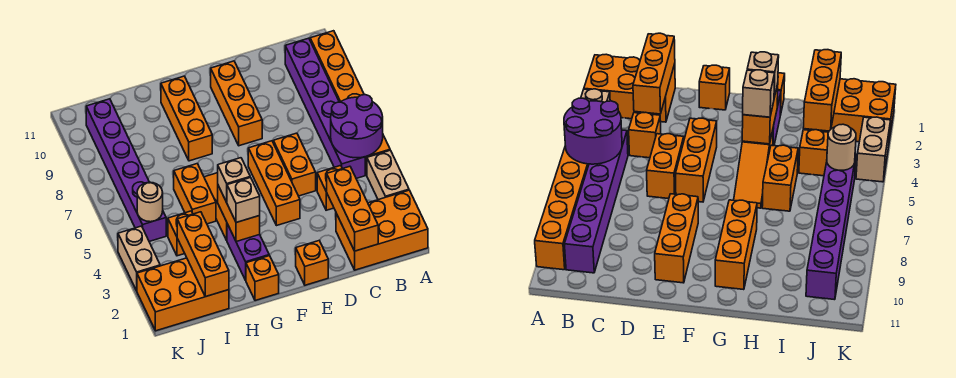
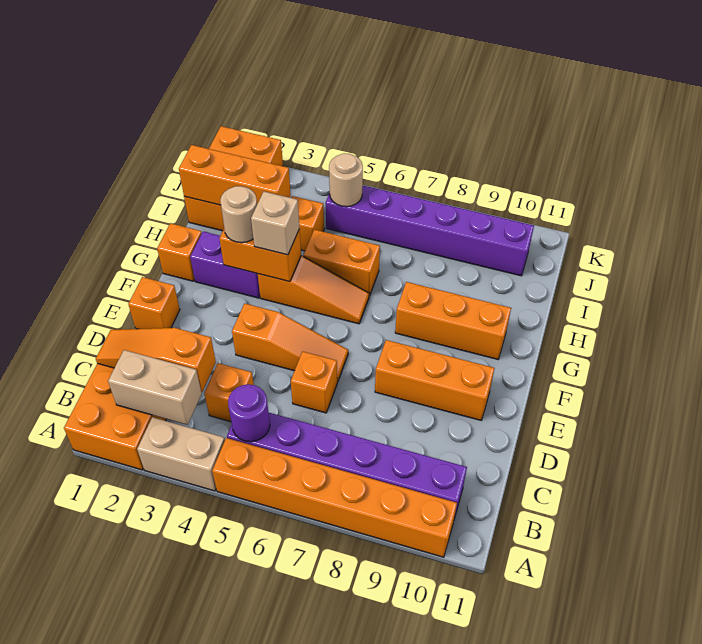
purple round brick A5:B6 level 2 -> purple round brick B5 level 2
orange brick C1:C3 level 2 -> orange slope C1:C3 level 2 top 3
orange brick D5:D6 level 1 -> orange brick D6 level 1
orange brick E4:E6 level 1 -> orange slope E4:E6 level 1 top 4
tan brick G3 level 3 -> tan round brick G3 level 3
tan brick K3:K4 level 1 -> tan brick B2:B3 level 2

